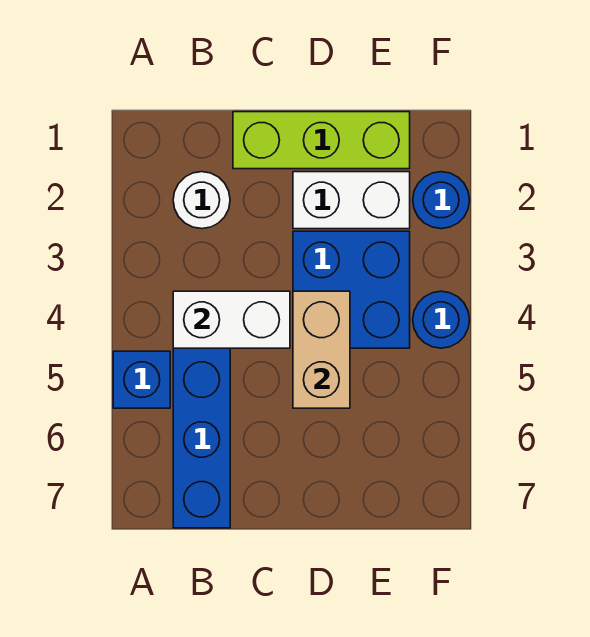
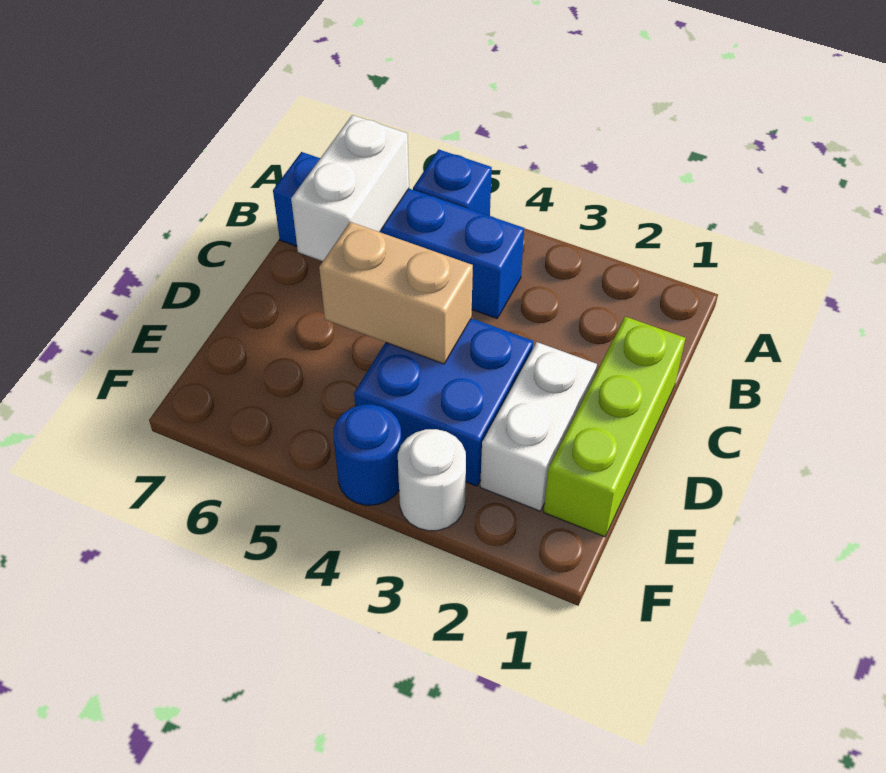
white round brick B2 level 1 -> white round brick F3 level 1
white brick B4:C4 level 2 -> white brick B6:C6 level 2
blue round brick F2 level 1 -> none

